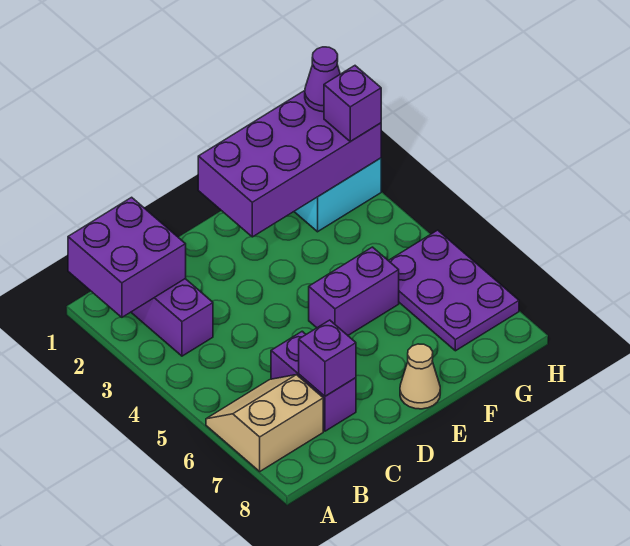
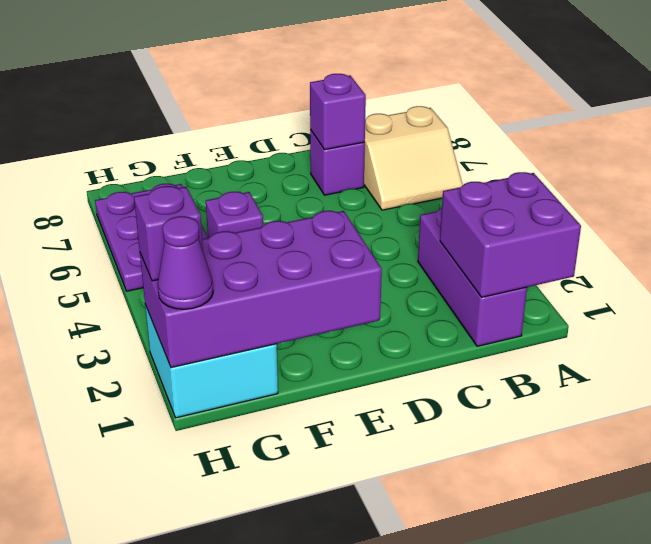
purple brick C6:C7 level 1 -> purple brick C7 level 1
purple brick E5:F5 level 1 -> purple brick F5 level 1
tan cone E8 level 1 -> none

